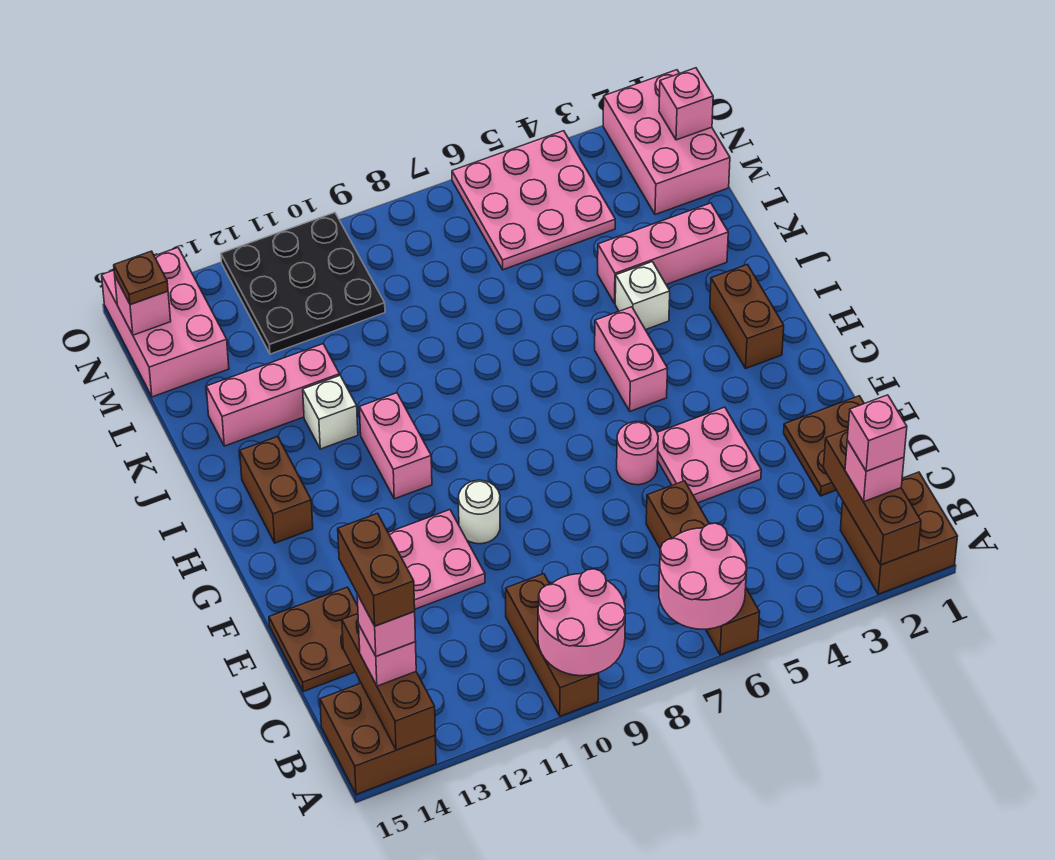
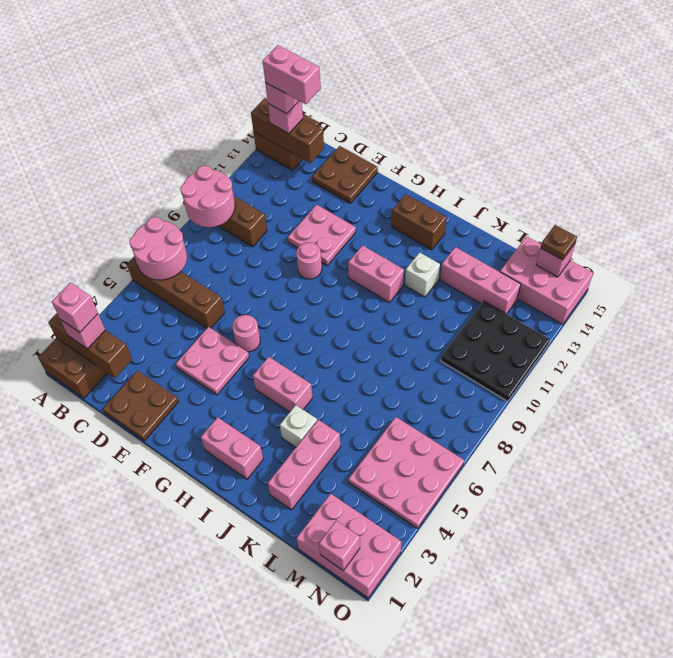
brown brick B14:C14 level 5 -> pink brick B14:C14 level 5
white round brick F10 level 1 -> pink round brick F10 level 1
brown brick H2:I2 level 1 -> pink brick H2:I2 level 1
pink brick K12:K14 level 1 -> pink brick K13:M13 level 1

